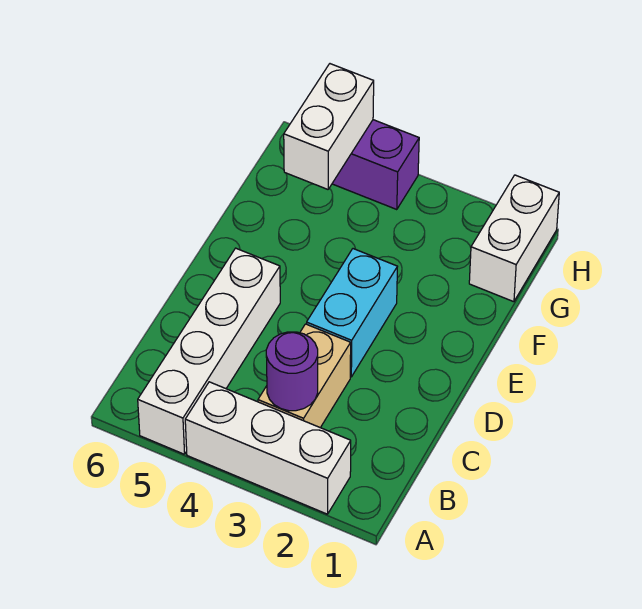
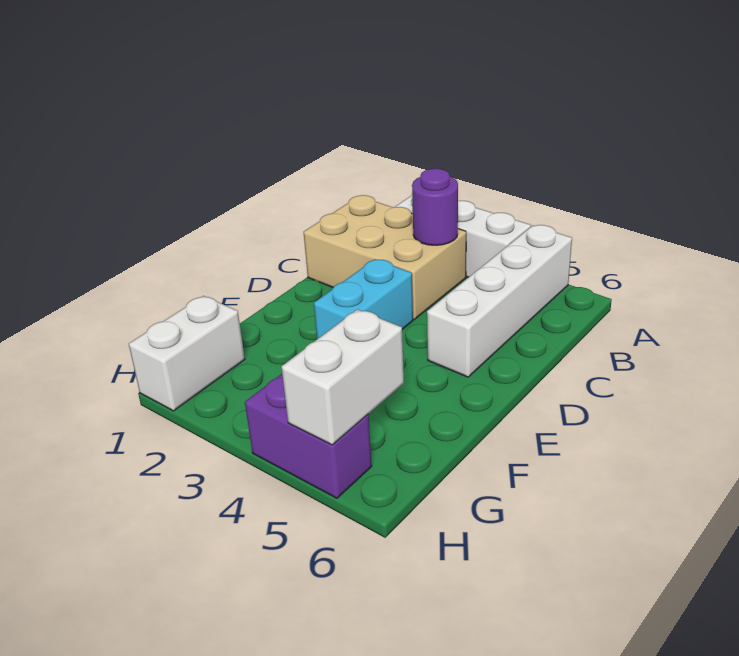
tan brick B3:C3 level 1 -> tan brick B1:C3 level 1

